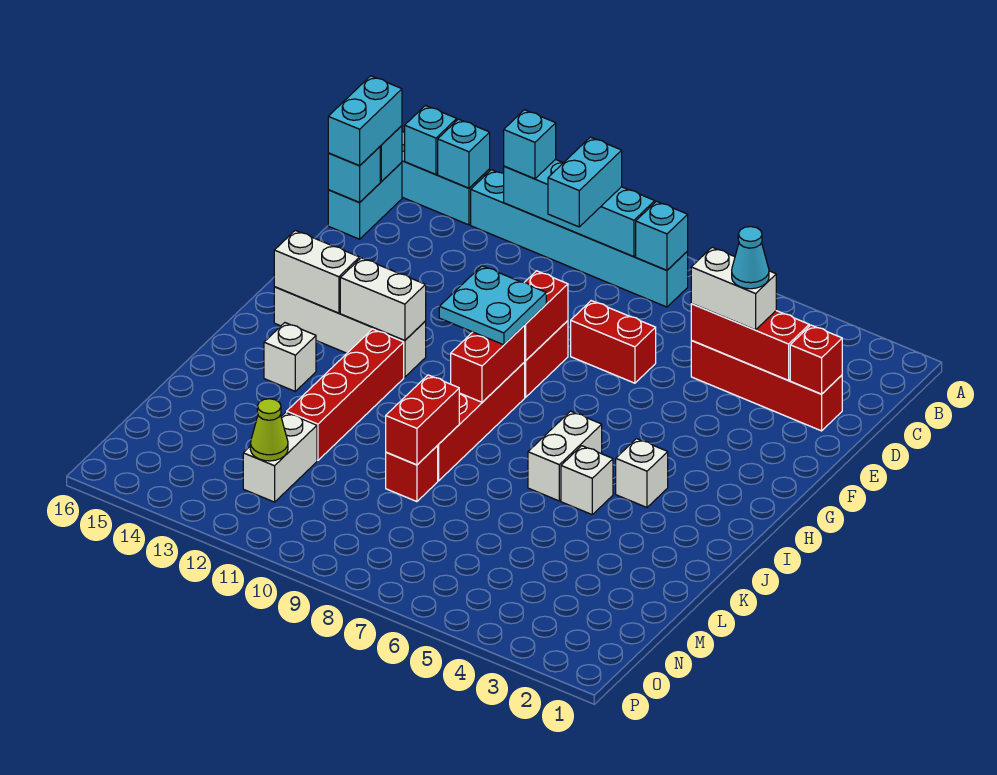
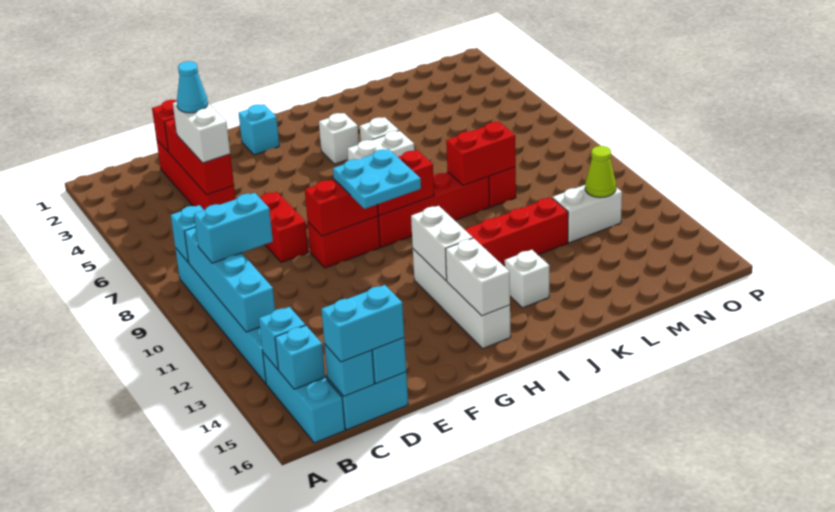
cyan brick B12 level 3 -> cyan brick G2 level 1

